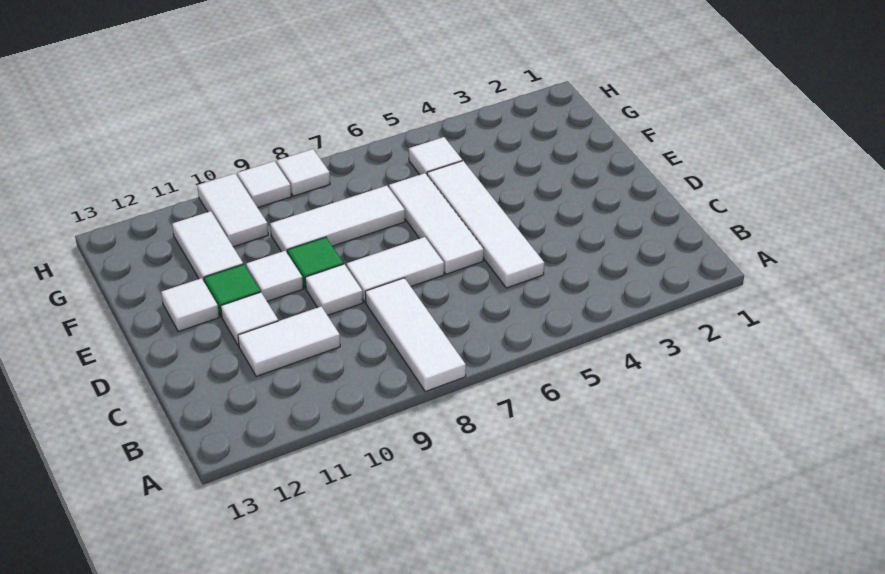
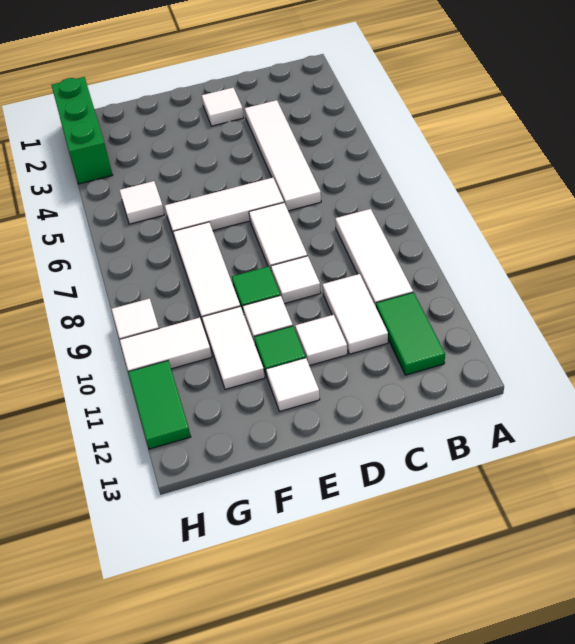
white tile A8:C8 level 1 -> white tile B8:B10 level 1
none -> green tile B11:B12 level 1
white tile C5:F5 level 1 -> white tile C3:C6 level 1
white tile F11:G11 level 1 -> white tile F10:F11 level 1
none -> green brick H1:H3 level 1
white tile H8 level 1 -> white tile D2 level 1
none -> green tile H11:H12 level 1

